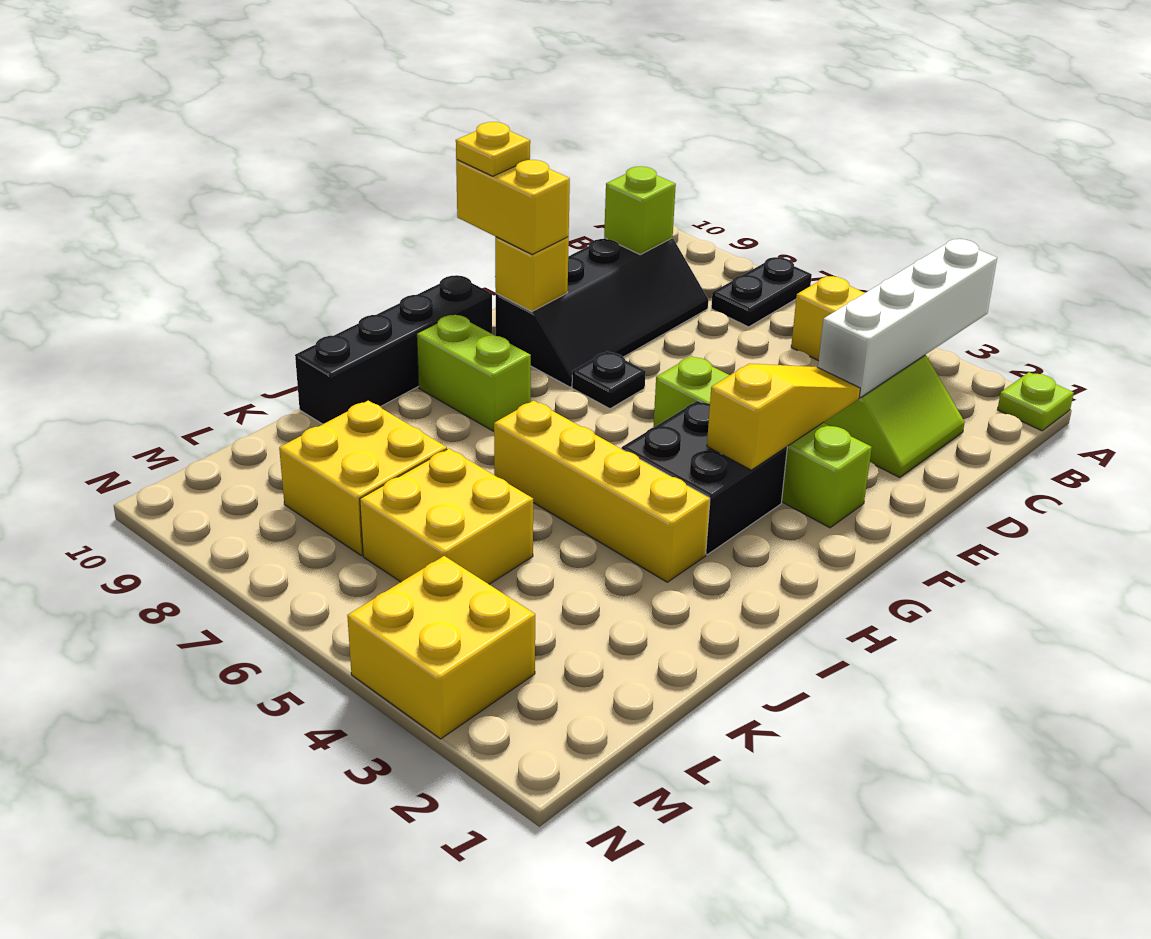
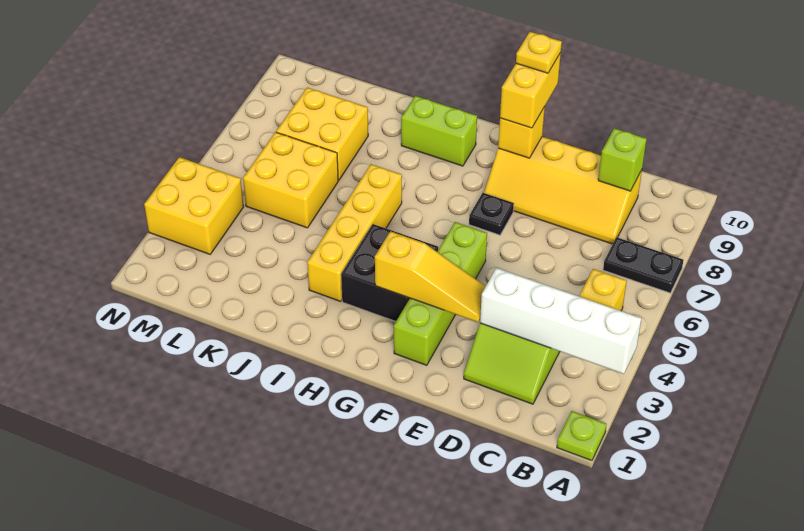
black slope C8:F9 level 1 top 9 -> yellow slope C8:F9 level 1 top 9
black brick G10:J10 level 1 -> none
lime brick H8:H9 level 1 -> lime brick H9:I9 level 1

